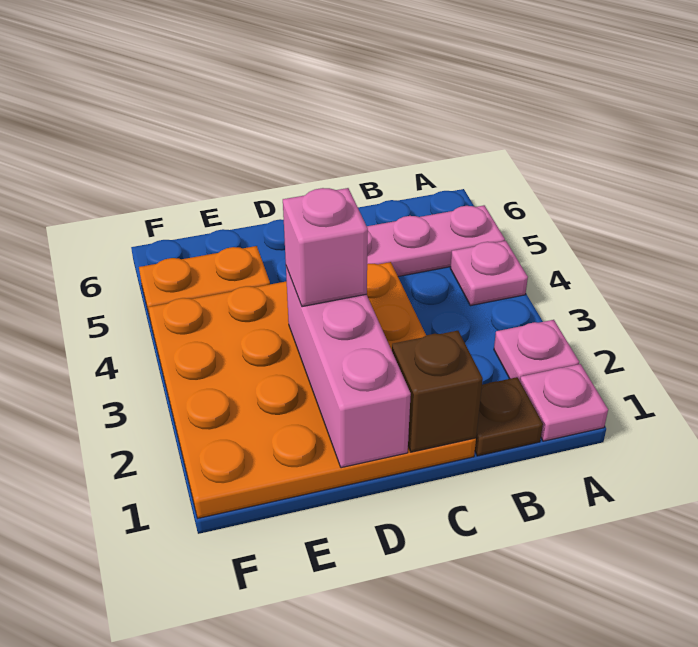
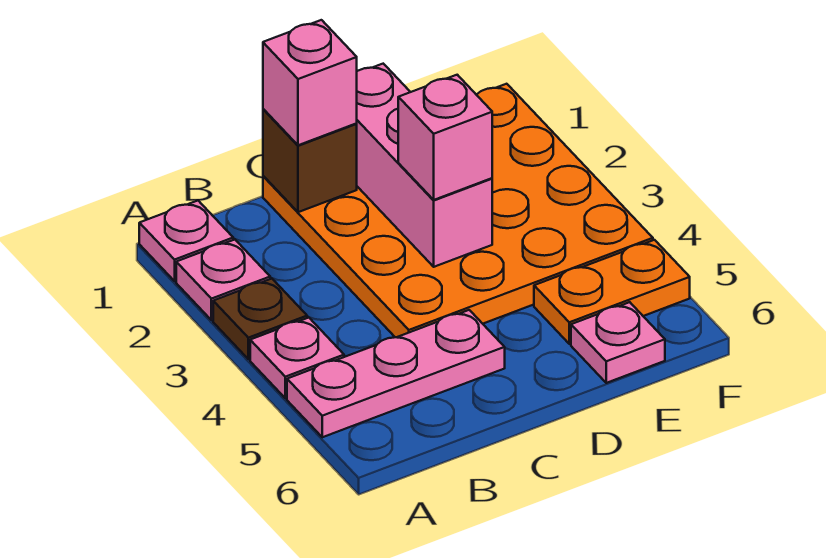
brown plate B1 level 1 -> brown plate A3 level 1
none -> pink brick C1 level 3
none -> pink plate E6 level 1

